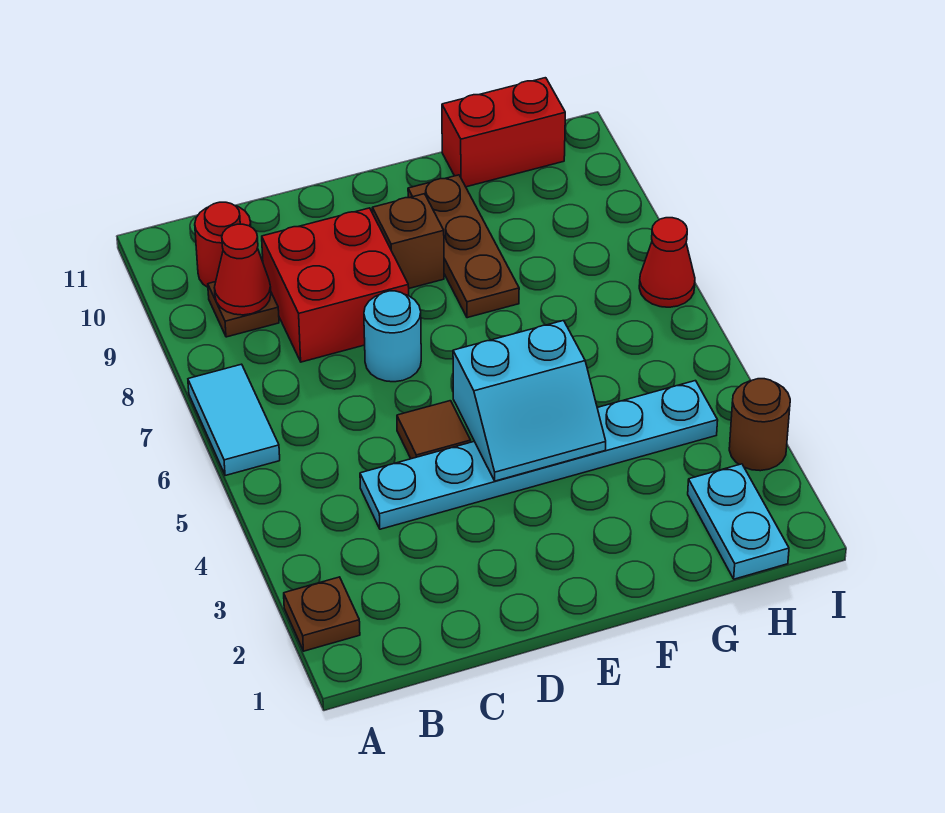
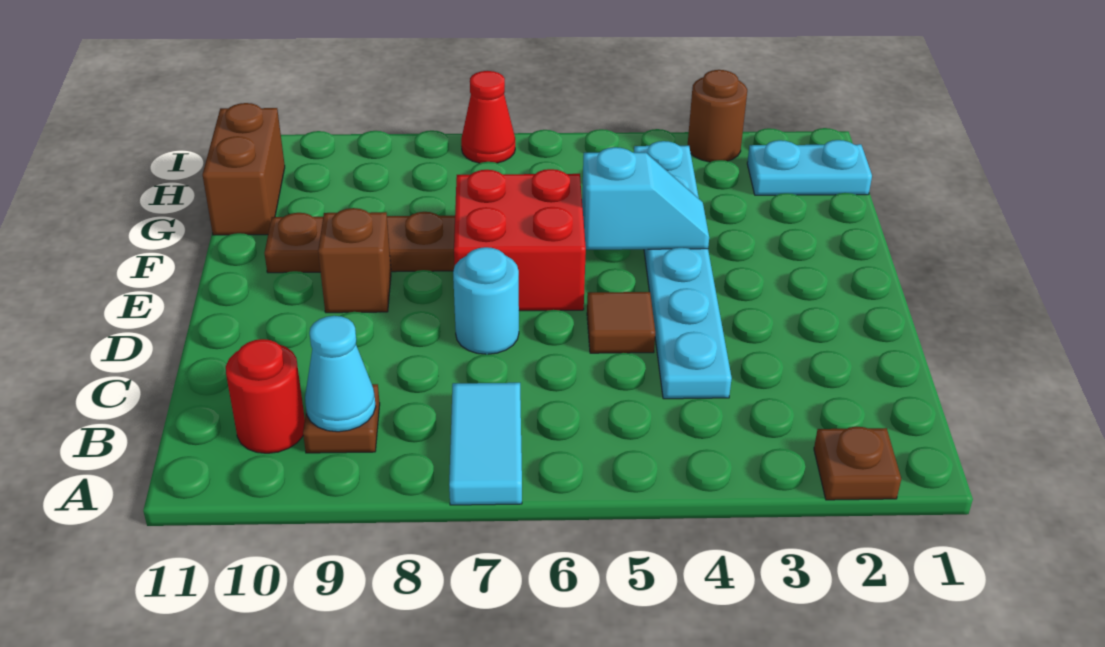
cyan tile A6:A7 level 1 -> cyan tile A7:B7 level 1
red cone B9 level 2 -> cyan cone B9 level 2
red brick C8:D9 level 1 -> red brick E6:F7 level 1
cyan slope E4:F5 level 2 top 5 -> cyan slope F4:F5 level 2 top 5
red brick G11:H11 level 1 -> brown brick G11:H11 level 1

